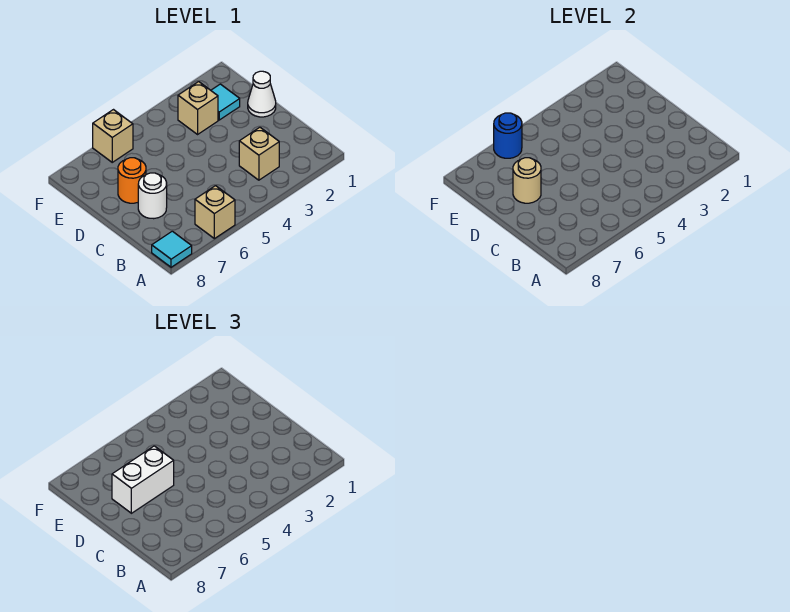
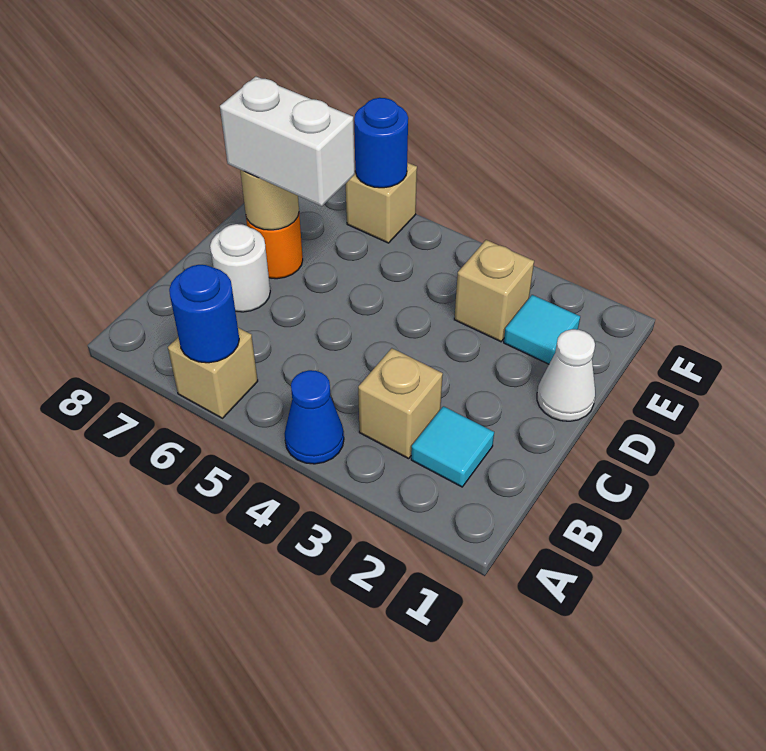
none -> blue cone A4 level 1
none -> blue round brick A6 level 2
cyan tile A8 level 1 -> cyan tile B2 level 1

